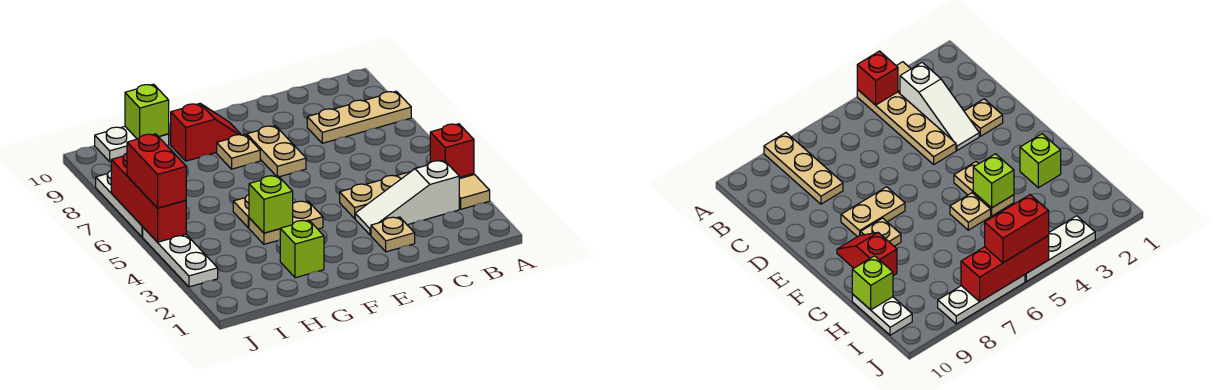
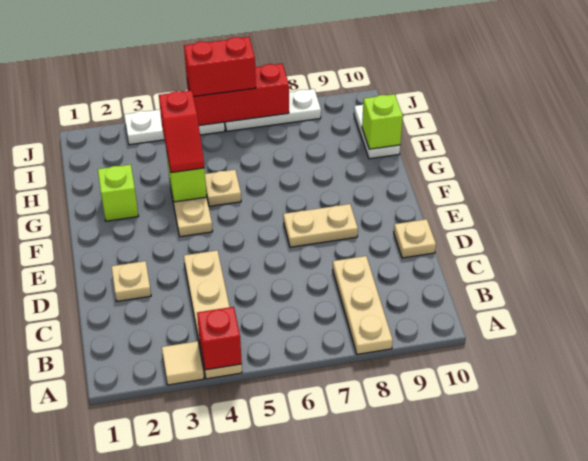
white slope B3:D3 level 1 top B -> none
tan plate F8 level 1 -> tan plate D10 level 1
red slope F9:G9 level 1 top G -> red slope G4:H4 level 3 top H

